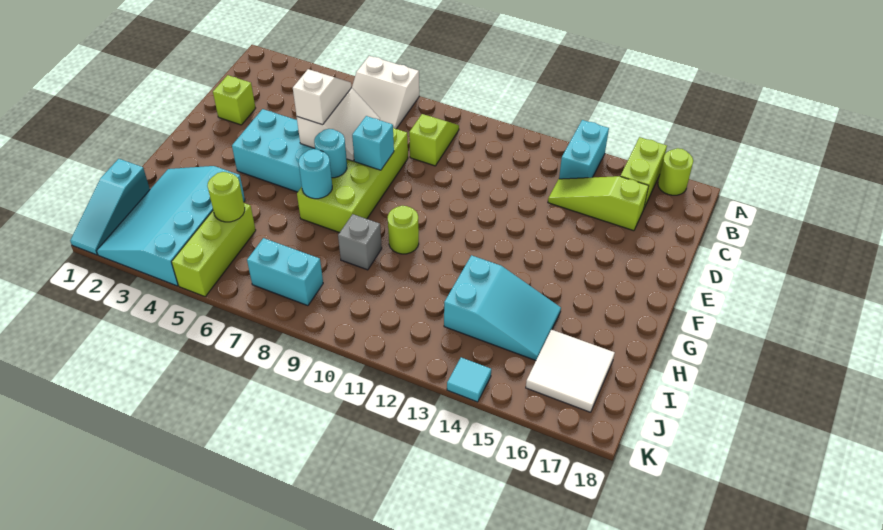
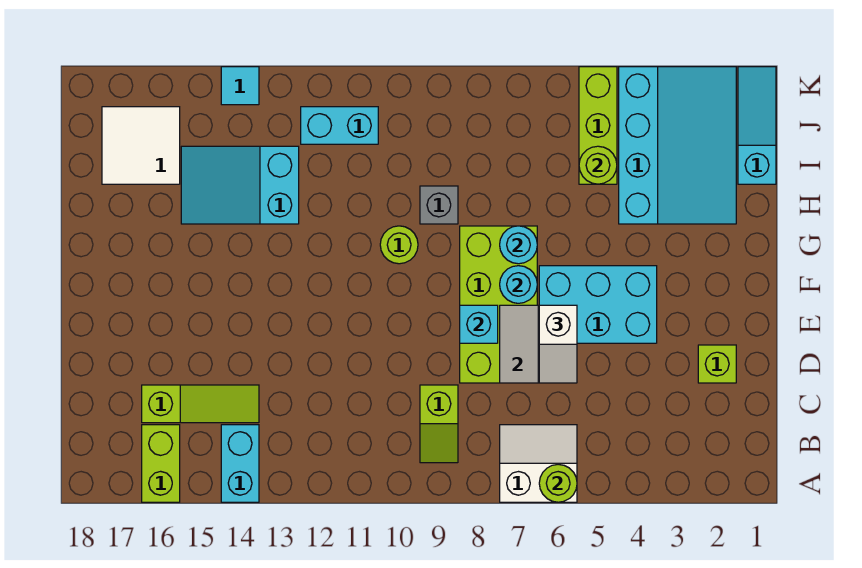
lime round brick A17 level 1 -> lime round brick A6 level 2
cyan brick J7:J8 level 1 -> cyan brick J11:J12 level 1

